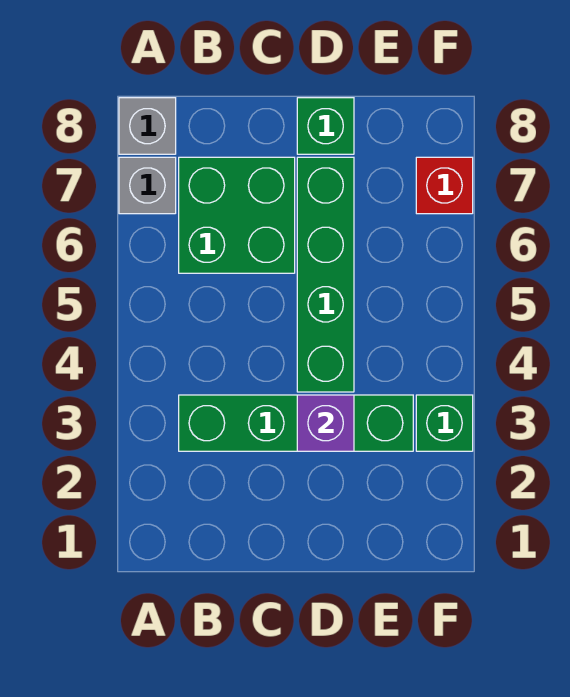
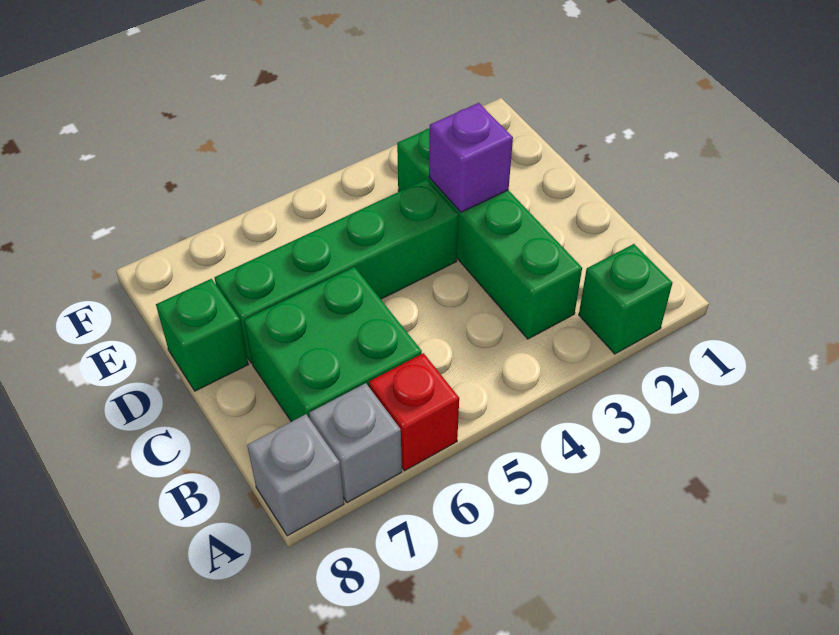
green brick F3 level 1 -> green brick A2 level 1
red brick F7 level 1 -> red brick A6 level 1

